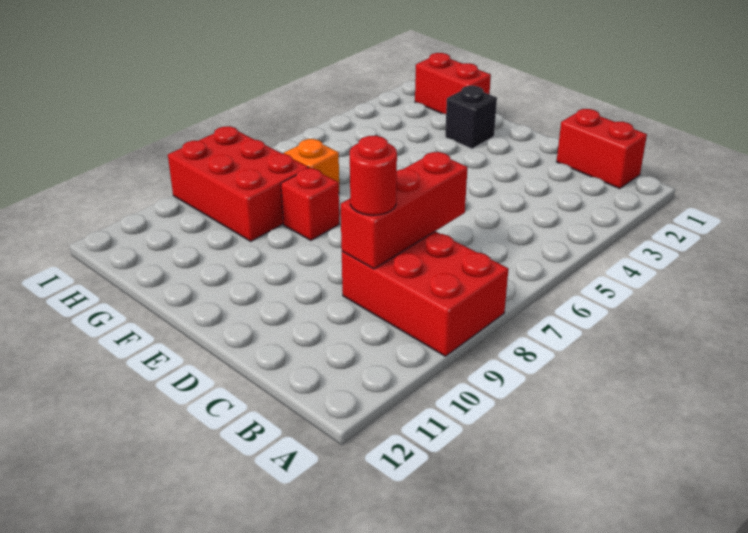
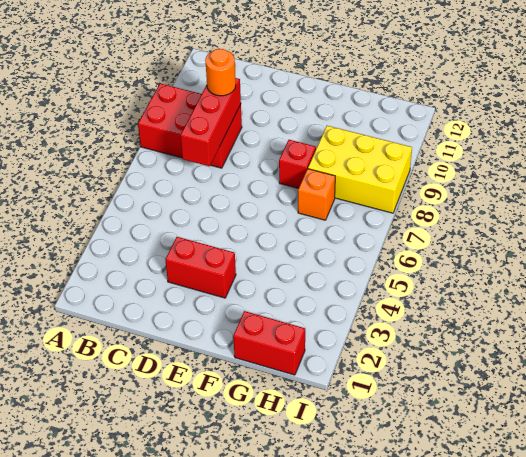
red brick B1:C1 level 1 -> red brick D3:E3 level 1
red round brick C9 level 3 -> orange round brick C9 level 3
black brick F2 level 1 -> none
red brick G8:I9 level 1 -> yellow brick G8:I9 level 1

